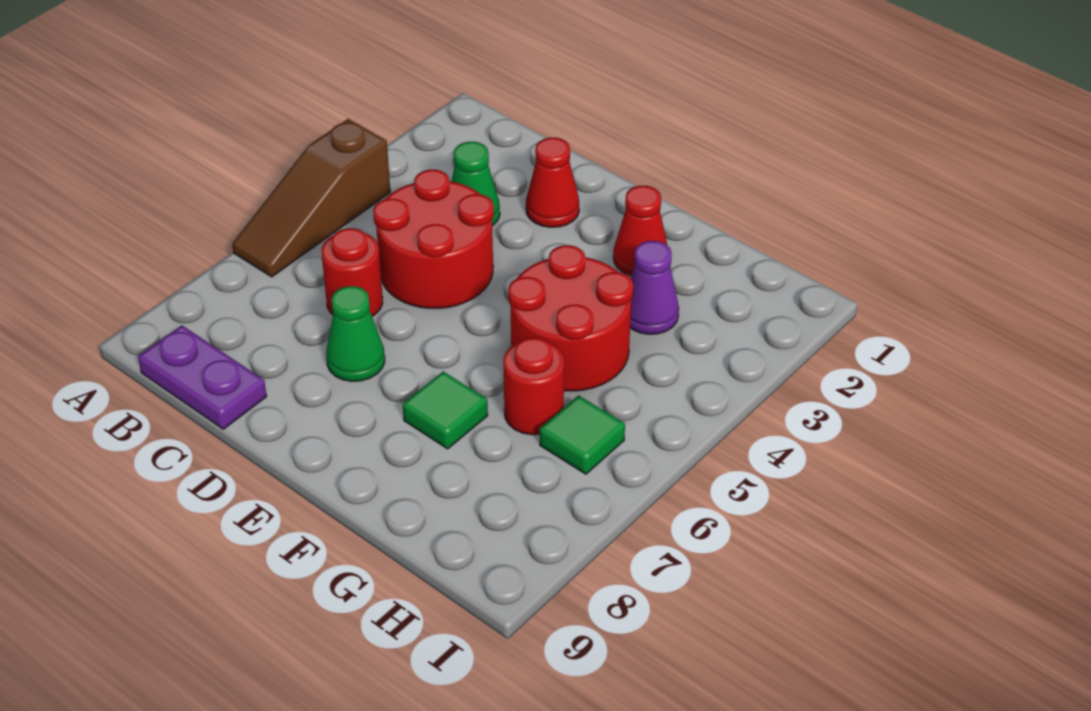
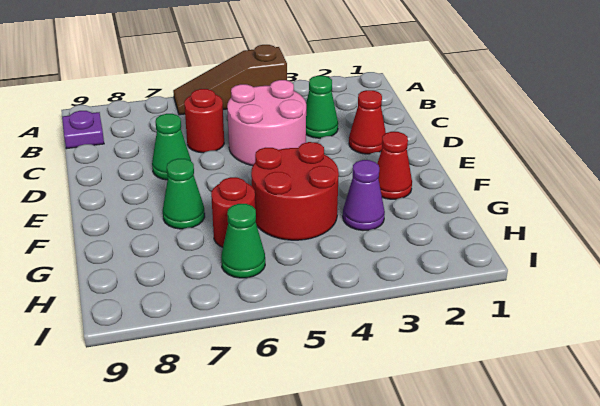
purple plate B9:C9 level 1 -> purple plate B9 level 1
red round brick C4:D5 level 1 -> pink round brick C4:D5 level 1
green tile F7 level 1 -> green cone F7 level 1
green tile H6 level 1 -> green cone H6 level 1

